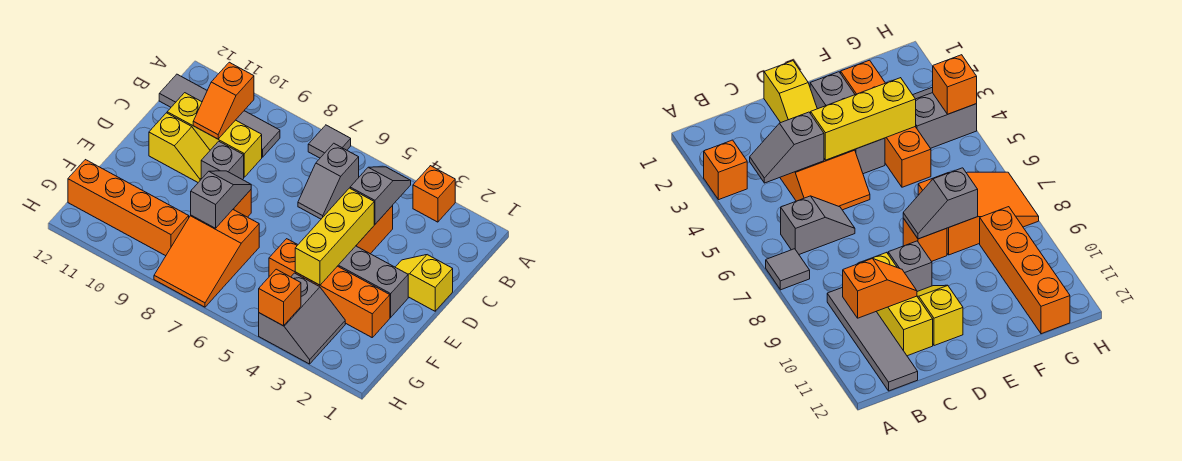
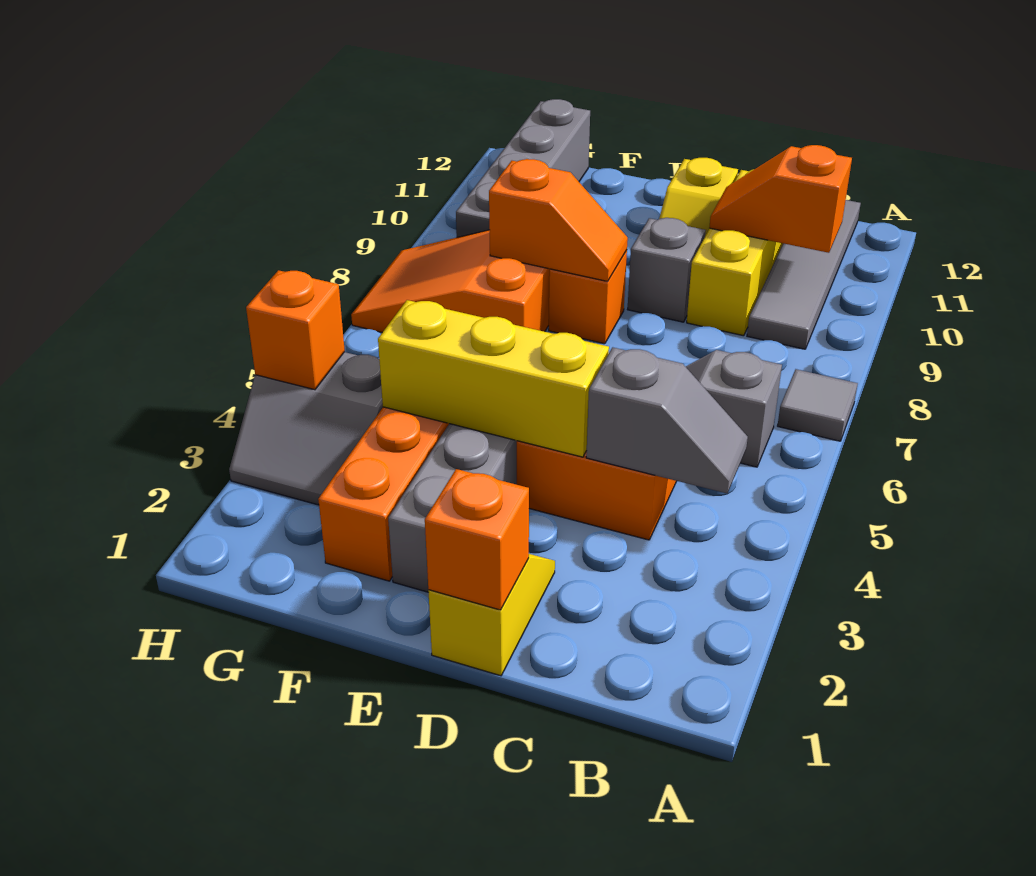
orange brick A3 level 1 -> orange brick D1 level 2
grey slope E8:F8 level 2 top F -> orange slope E8:F8 level 2 top F
orange brick G9:G12 level 1 -> grey brick G9:G12 level 1

